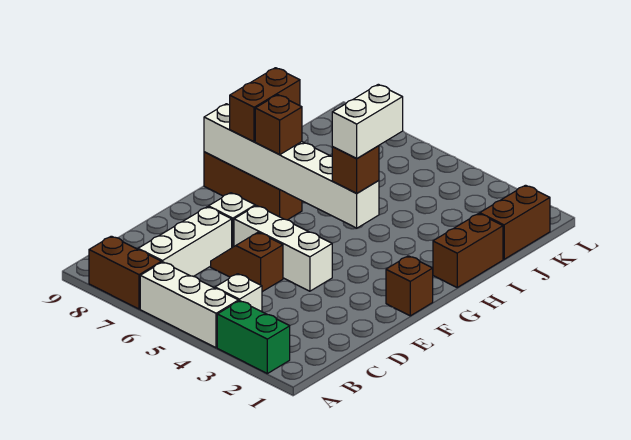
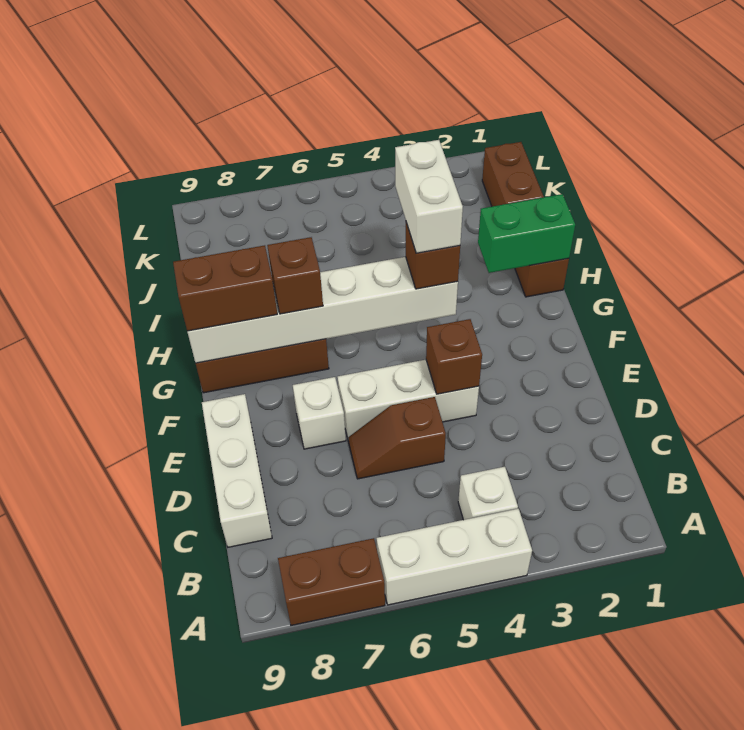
green brick A2:A3 level 1 -> green brick H1:H2 level 2
white brick B7:D7 level 1 -> white brick C9:E9 level 1
brown brick F1 level 1 -> brown brick E4 level 2
brown brick G8:H8 level 3 -> brown brick G8:G9 level 3

